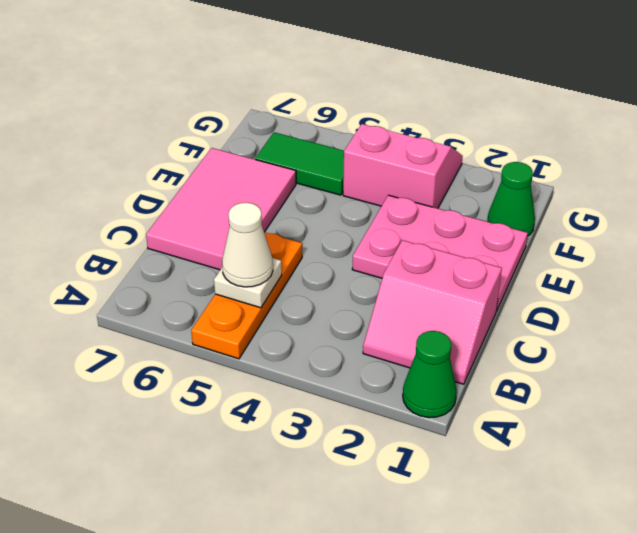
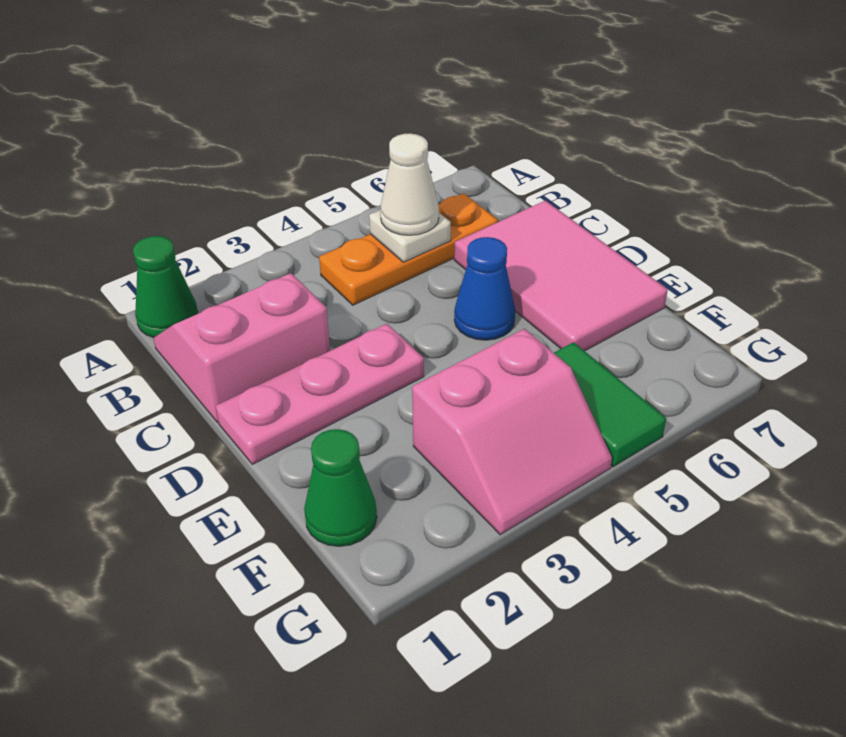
orange plate A5:C5 level 1 -> orange plate B4:B6 level 1
pink plate D1:E3 level 1 -> pink plate D1:D3 level 1
none -> blue cone D5 level 1
green tile F5:F6 level 1 -> green tile F5:G5 level 1

